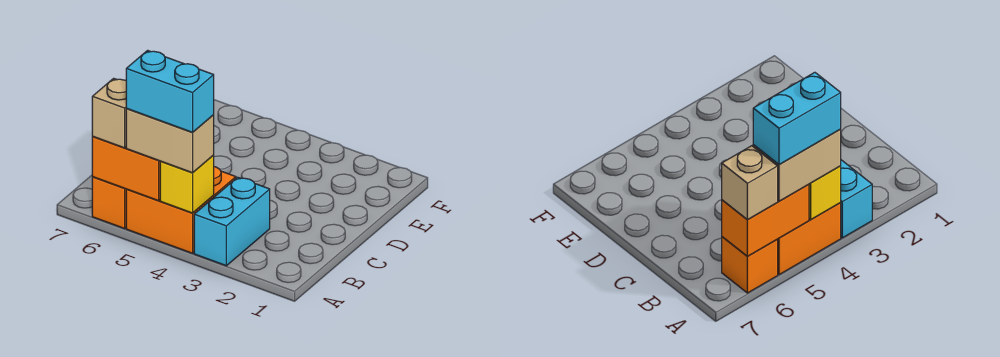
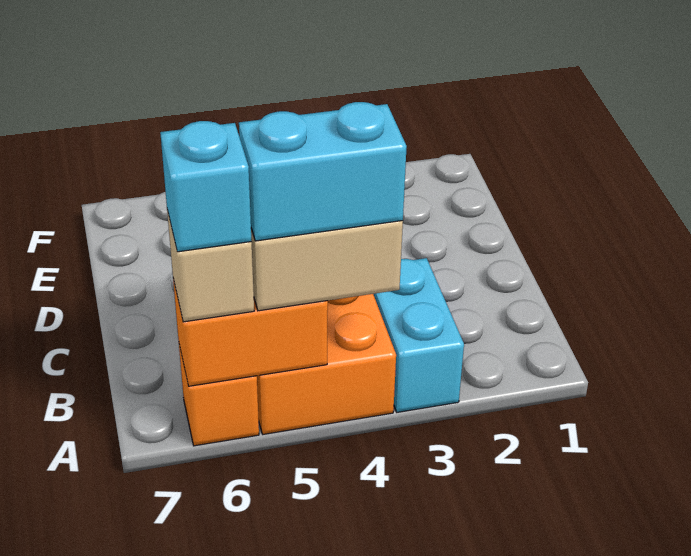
yellow brick A4 level 2 -> none
none -> cyan brick A6 level 4

